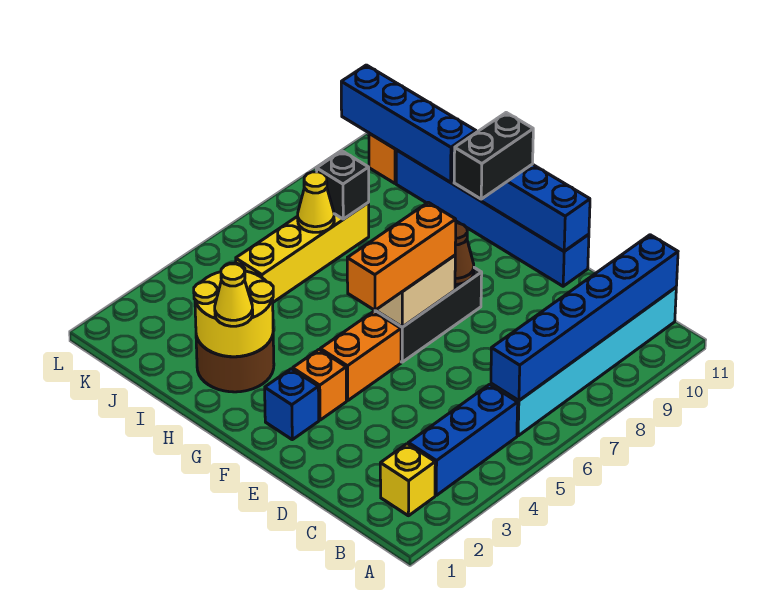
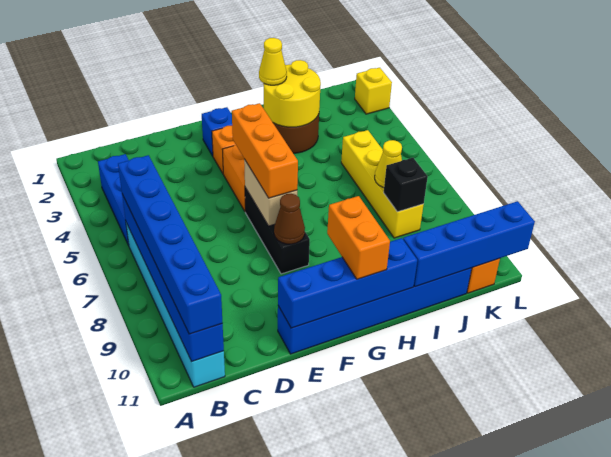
yellow brick B2 level 1 -> yellow brick L2 level 1
none -> blue brick B6:B11 level 3
black brick G10:G11 level 3 -> orange brick G10:G11 level 3

